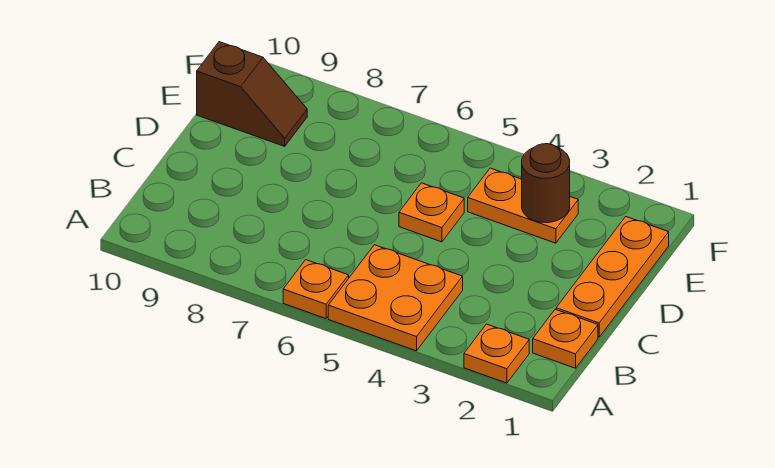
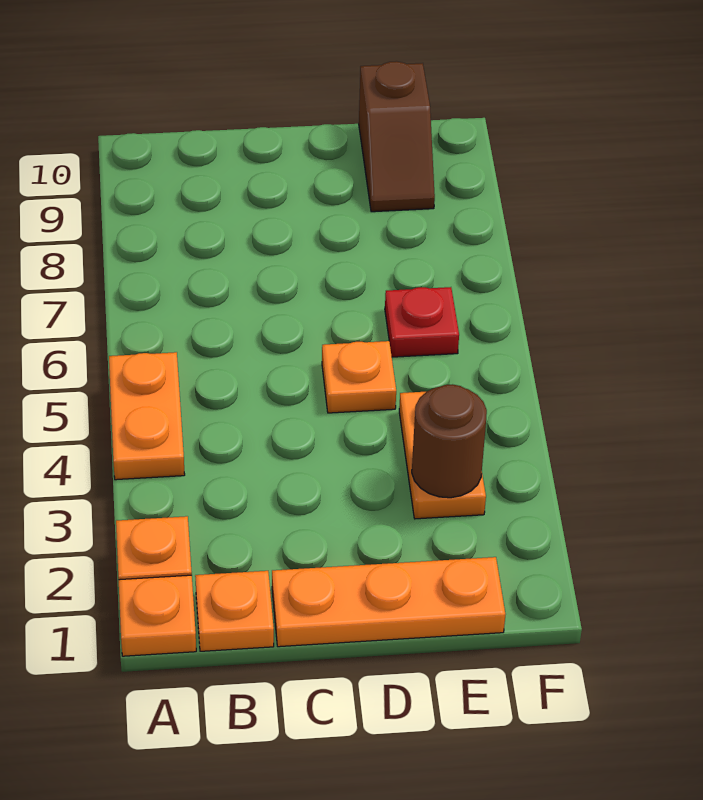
orange plate A4:B5 level 1 -> orange plate A4:A5 level 1
orange plate A6 level 1 -> orange plate A1 level 1
none -> red plate E6 level 1

